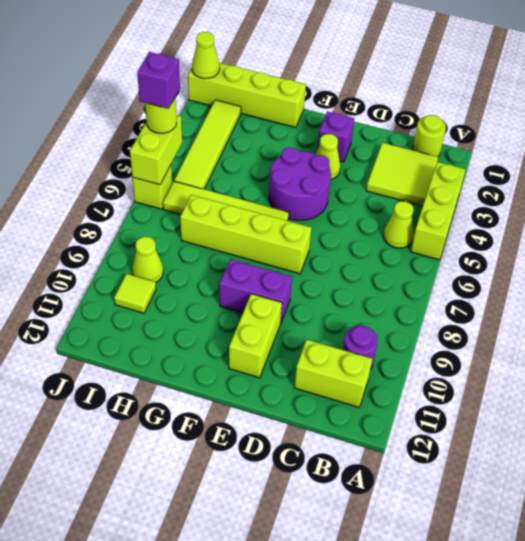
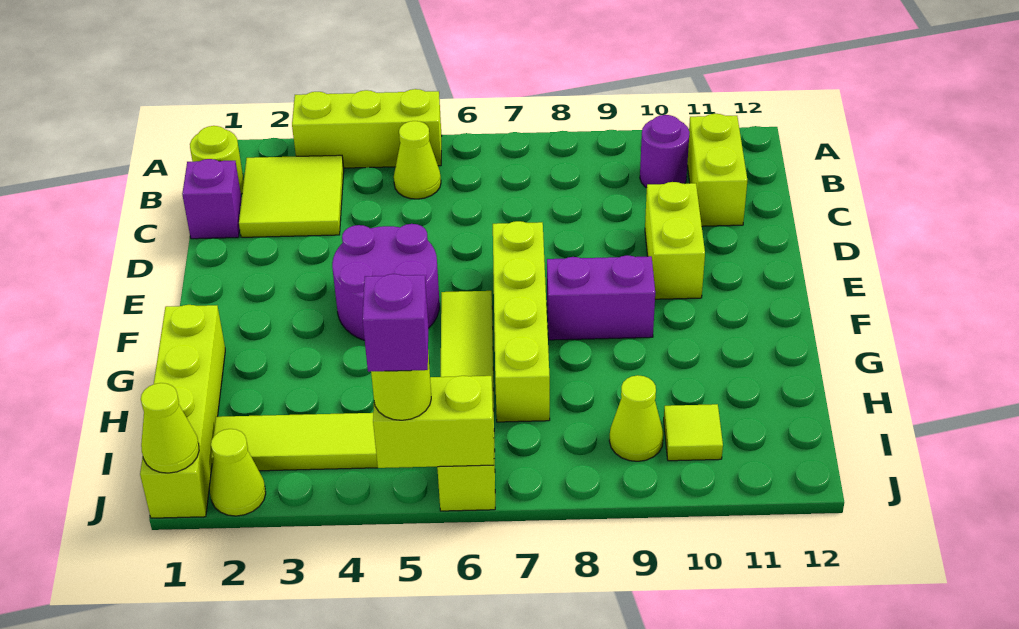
purple brick E2 level 1 -> purple brick C1 level 1
lime cone E3 level 1 -> lime cone J2 level 1
purple brick E9:F9 level 1 -> purple brick F8:F9 level 1
lime brick E10:E11 level 1 -> lime brick D10:E10 level 1

